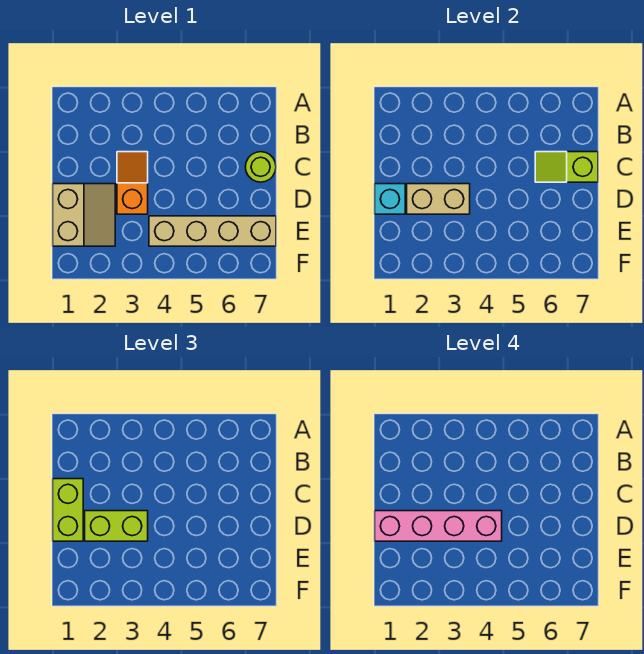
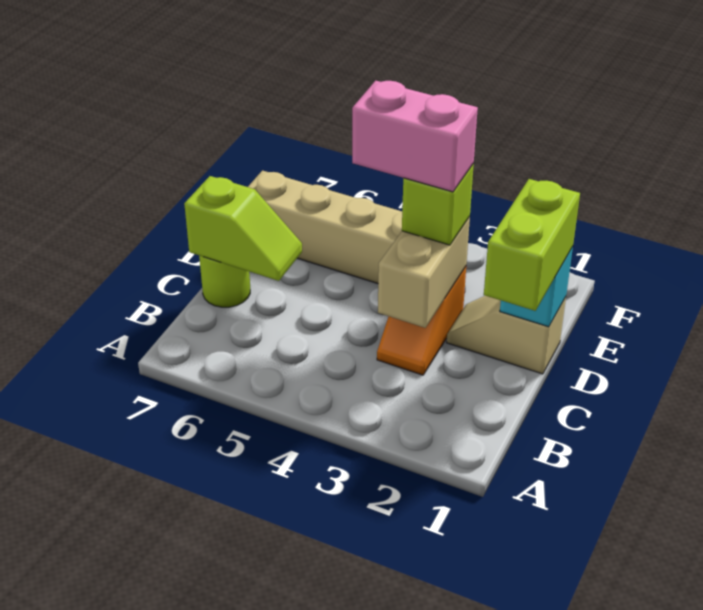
tan slope D1:E2 level 1 top 1 -> tan slope D1:D2 level 1 top 1
pink brick D1:D4 level 4 -> pink brick D3:D4 level 4
tan brick D2:D3 level 2 -> tan brick C3:D3 level 2
lime brick D2:D3 level 3 -> lime brick D3 level 3

